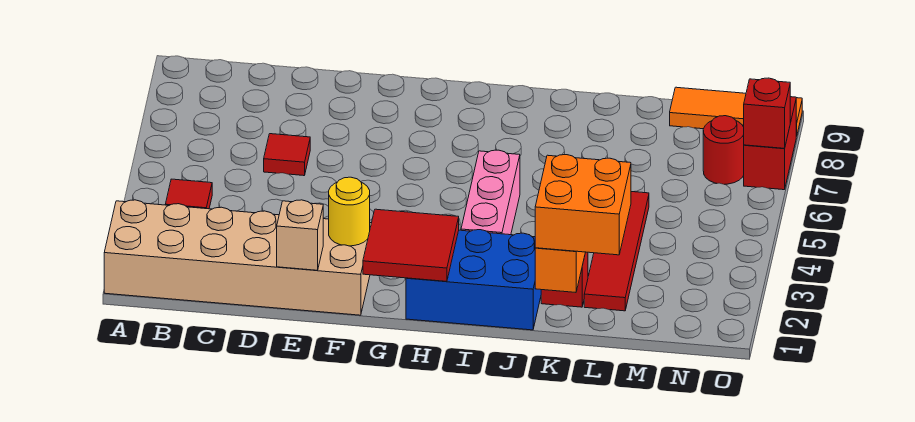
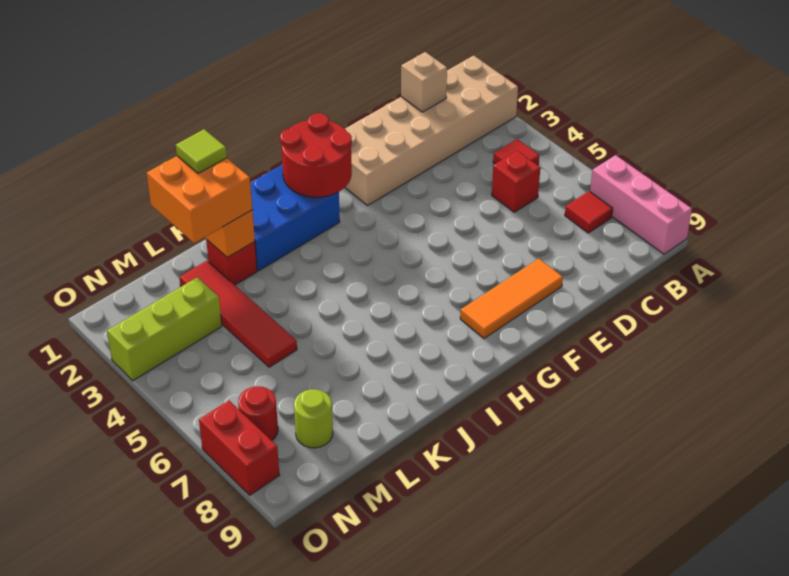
red tile D6 level 1 -> red tile B7 level 1
tan brick E1 level 2 -> tan brick C1 level 2
yellow round brick F2 level 2 -> none
red tile G1:H2 level 2 -> red round brick G1:H2 level 2
pink brick I3:I5 level 1 -> pink brick A7:A9 level 1
none -> lime tile K1 level 4
none -> lime brick M3:O3 level 1
none -> lime round brick M8 level 1
orange tile M9:O9 level 1 -> orange tile E8:G8 level 1
red brick O7 level 2 -> red brick C5 level 1

